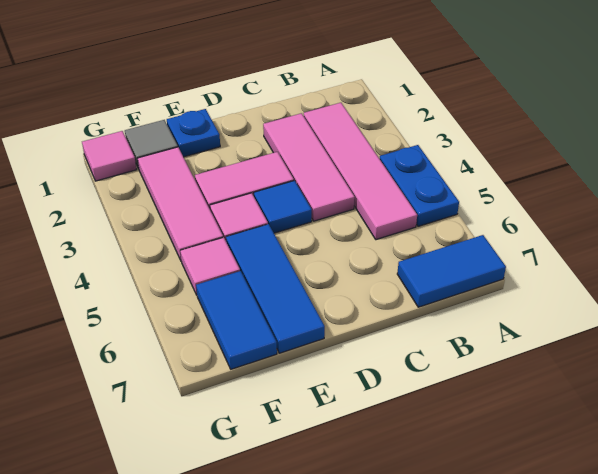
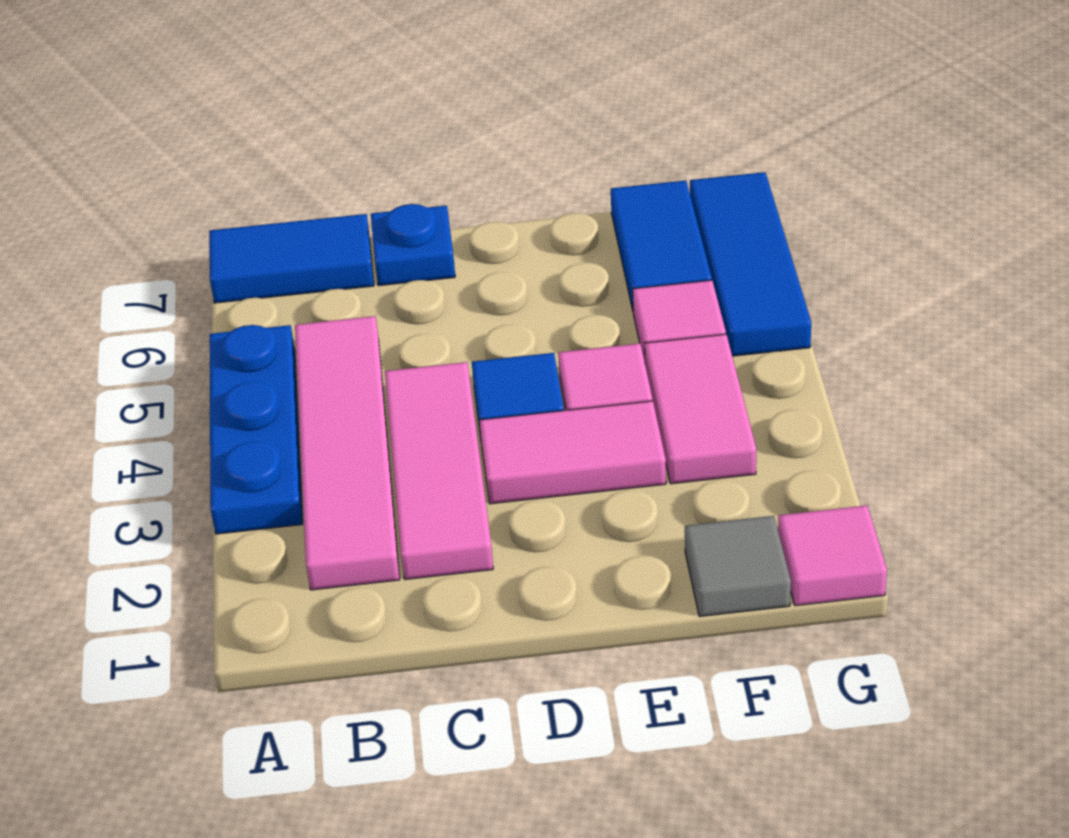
blue plate A4:A5 level 1 -> blue plate A3:A5 level 1
blue plate E1 level 1 -> blue plate C7 level 1
blue tile E5:E7 level 1 -> blue tile G5:G7 level 1
pink tile F2:F4 level 1 -> pink tile F3:F4 level 1

